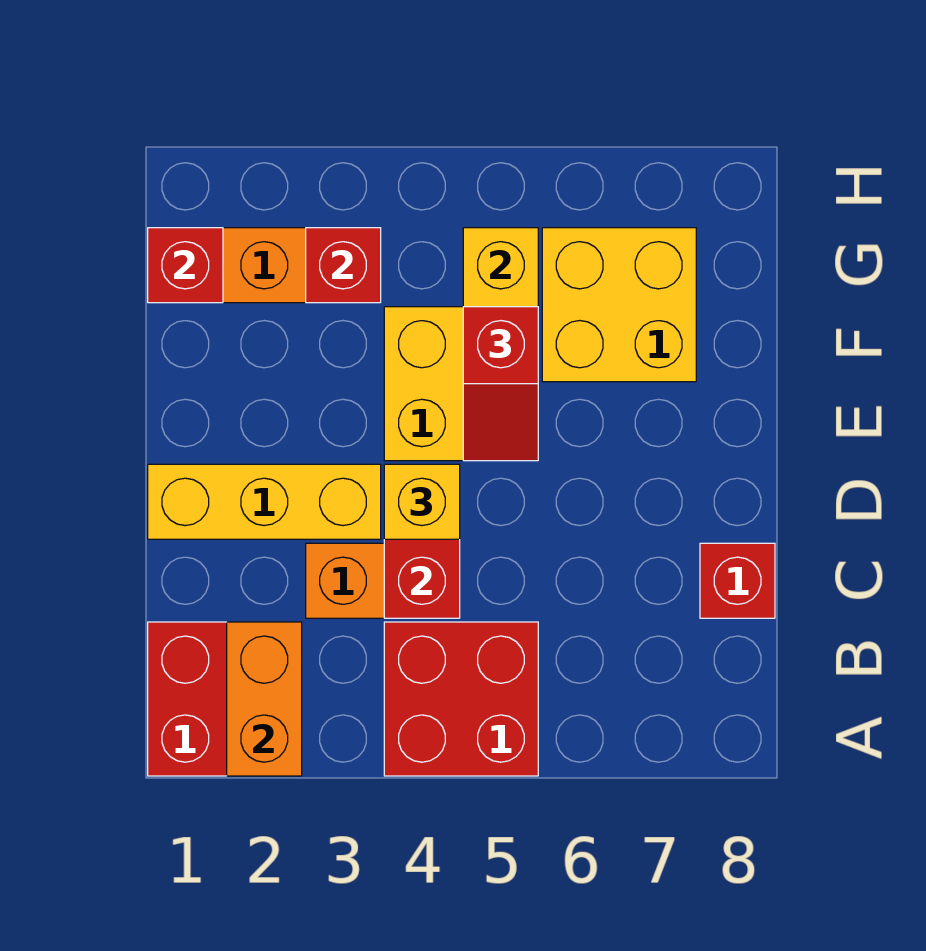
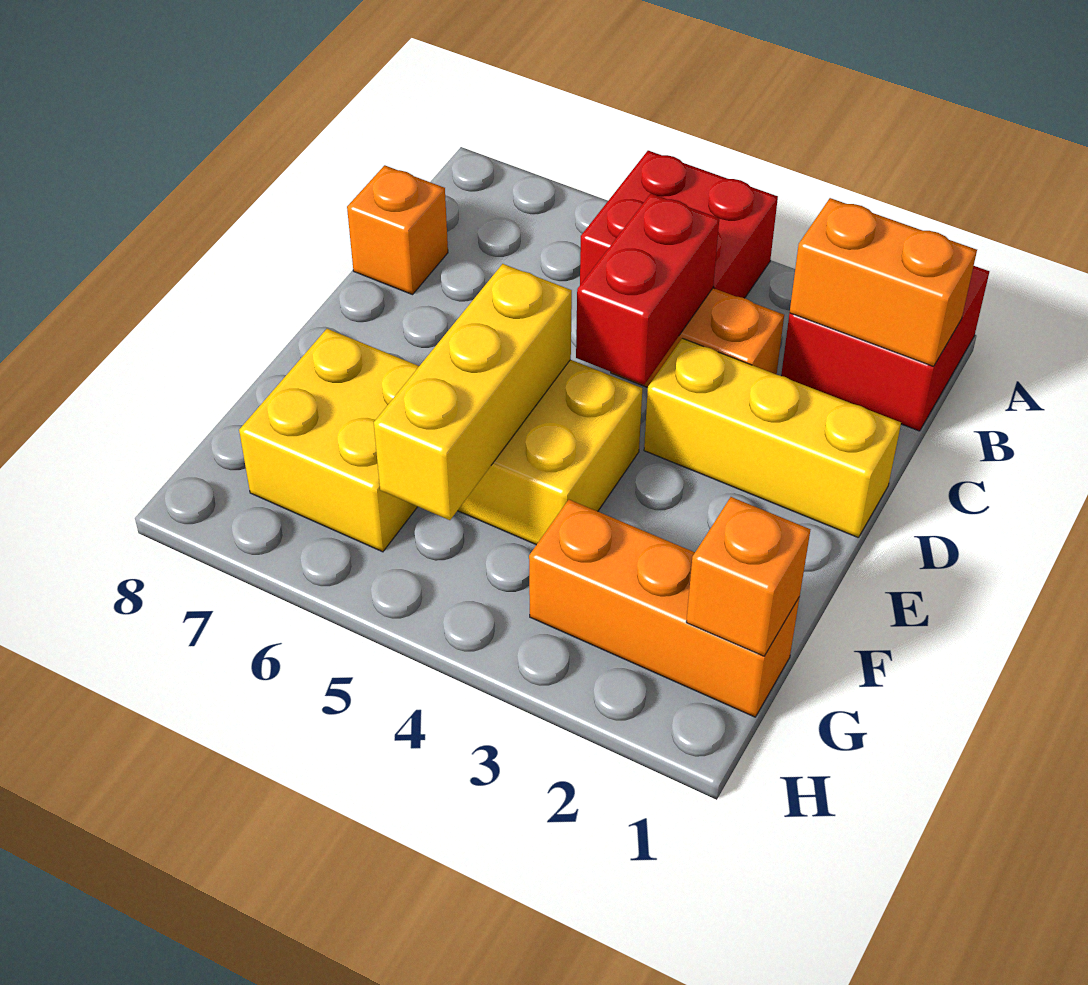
orange brick A2:B2 level 2 -> orange brick B1:B2 level 2
red brick C8 level 1 -> orange brick C8 level 1
yellow brick D4 level 3 -> none
red slope E5:F5 level 3 top F -> none
red brick G1 level 2 -> orange brick G1 level 2
red brick G3 level 2 -> none

